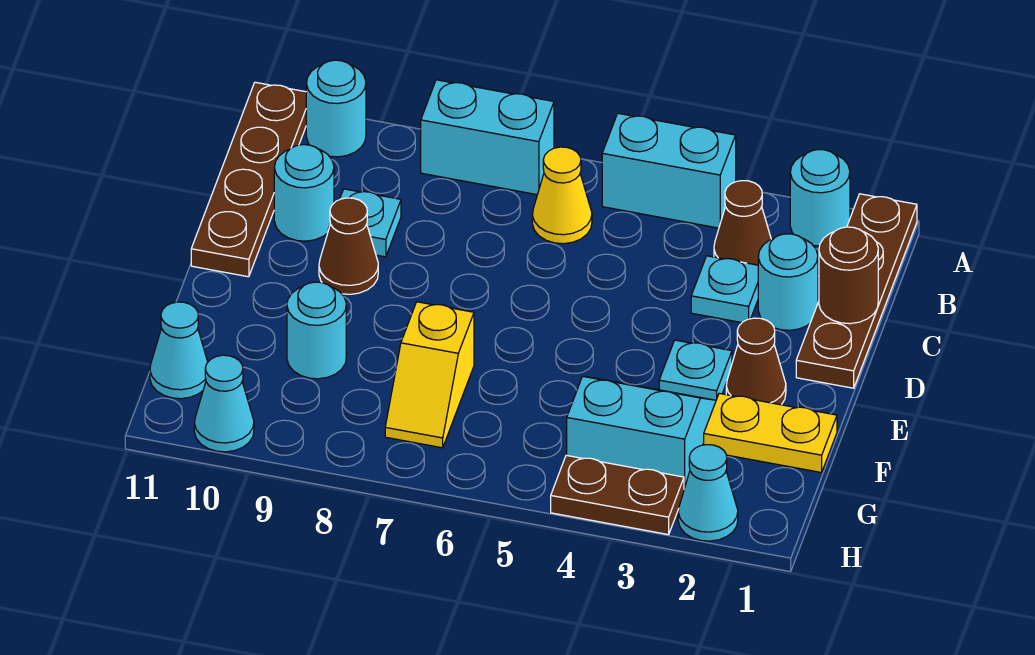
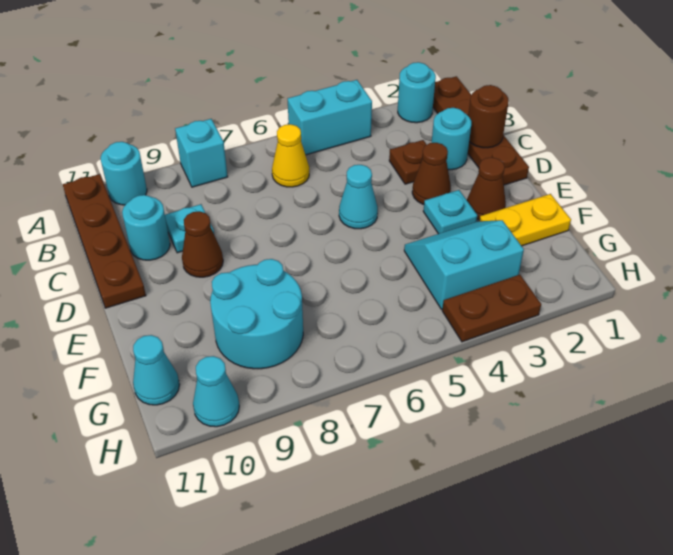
cyan brick A7:A8 level 1 -> cyan brick A8 level 1
brown cone B3 level 1 -> brown cone D3 level 1
cyan plate C3 level 1 -> brown plate C3 level 1
yellow slope F7:G7 level 1 top F -> none
cyan round brick F9 level 1 -> cyan round brick F8:G9 level 1
cyan cone H2 level 1 -> cyan cone D5 level 1

